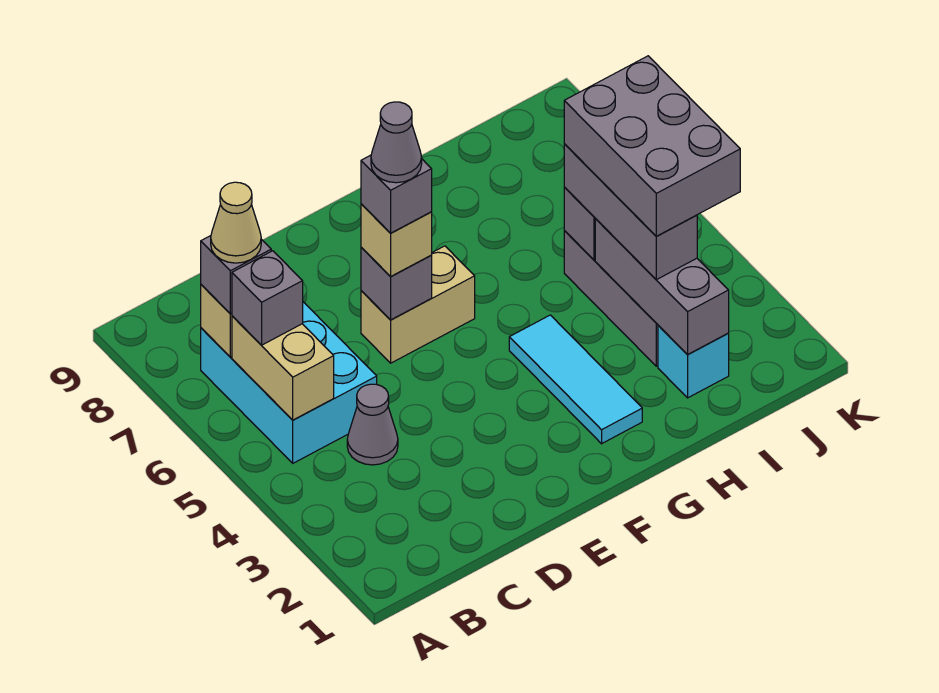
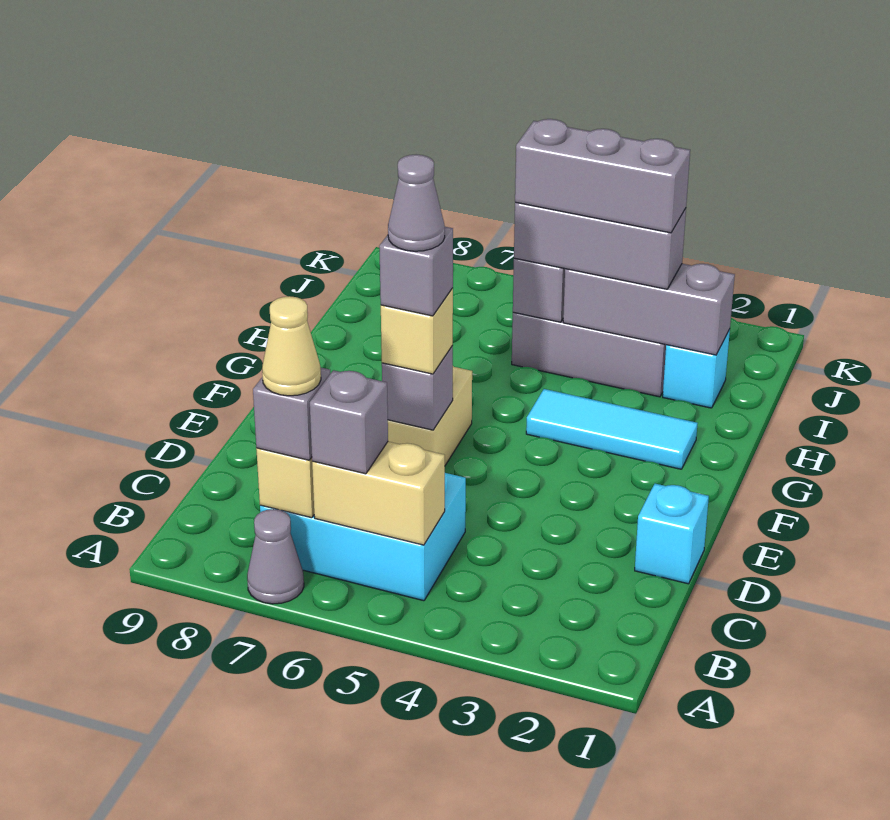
grey cone C4 level 1 -> grey cone A7 level 1
none -> cyan brick D1 level 1
grey brick I3:J5 level 4 -> grey brick I3:I5 level 4

